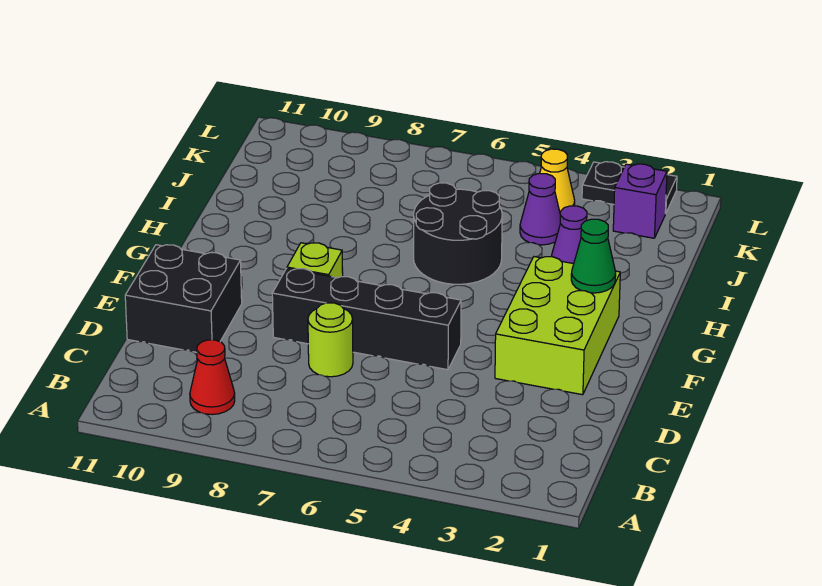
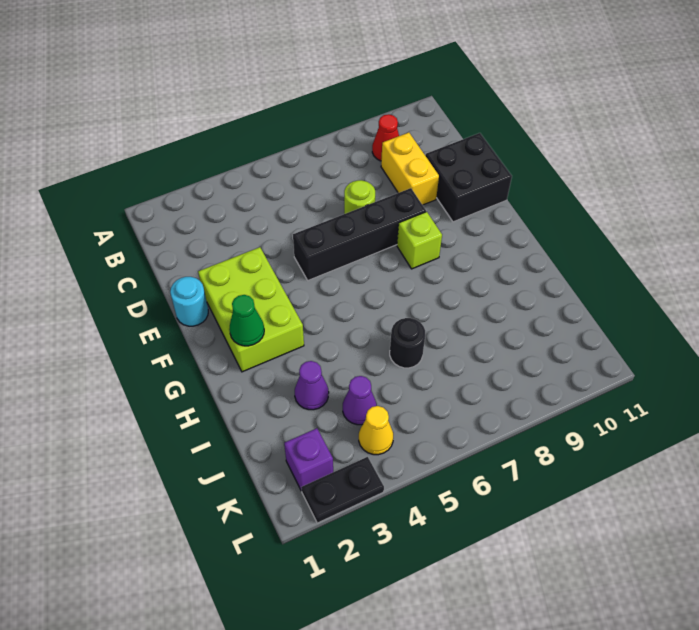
none -> yellow brick C9:D9 level 1
none -> cyan round brick E1 level 1
black round brick H5:I6 level 1 -> black round brick I6 level 1

